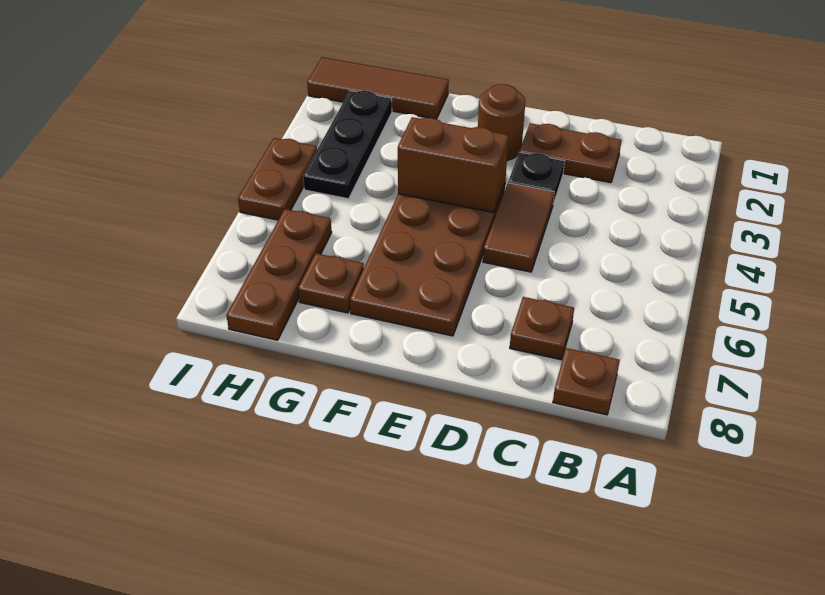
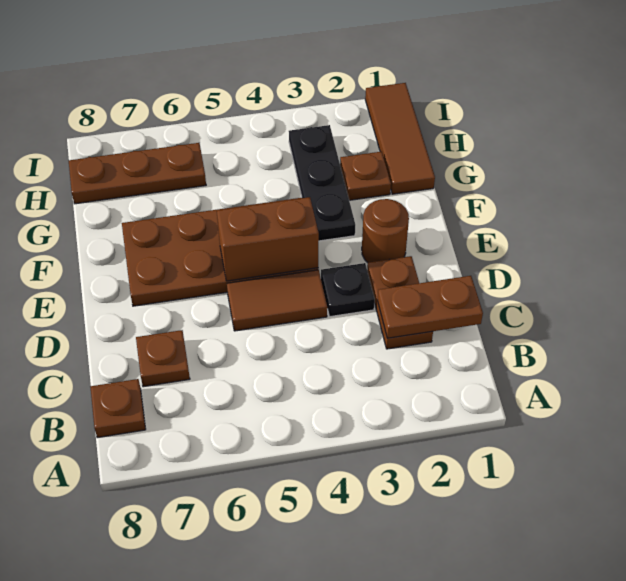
brown brick E4:F4 level 2 -> brown brick E4:E5 level 2
brown plate G7 level 1 -> brown plate G2 level 1
black plate H2:H4 level 1 -> black plate F3:H3 level 1
brown plate I4:I5 level 1 -> brown plate C1:C2 level 2

